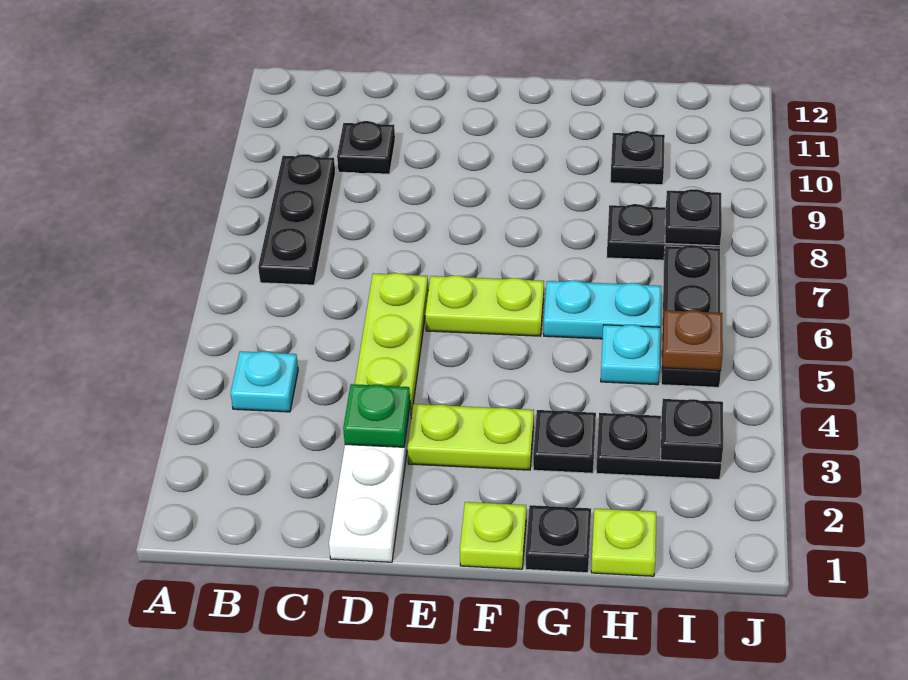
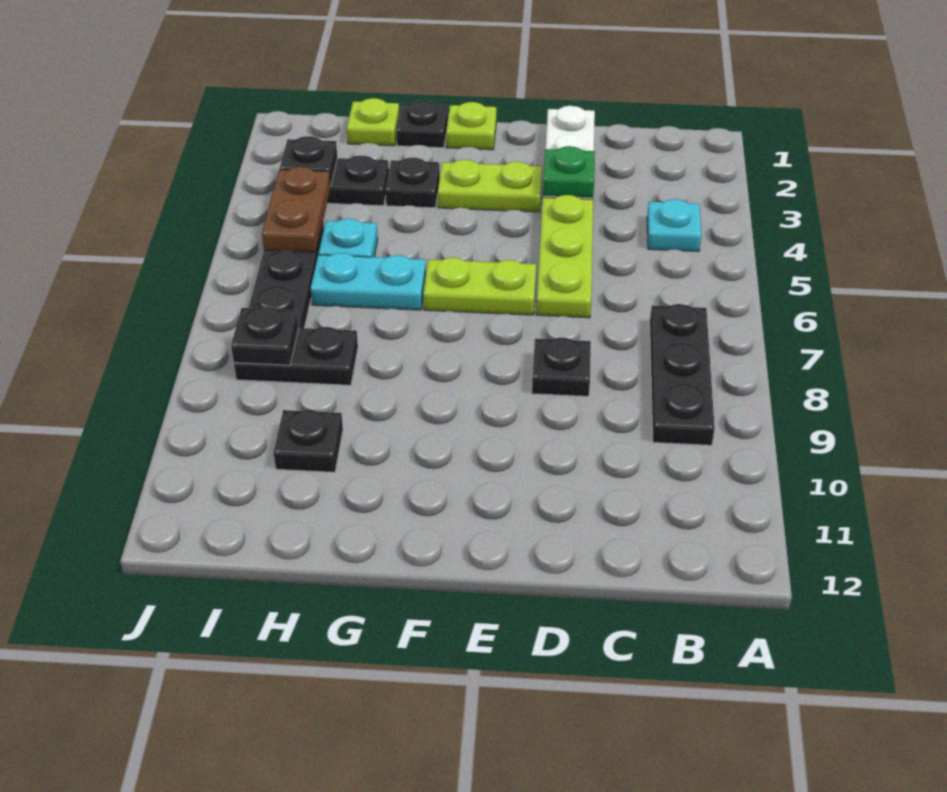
black plate C10 level 1 -> black plate D8 level 1
brown plate I5 level 2 -> brown plate I4:I5 level 2

